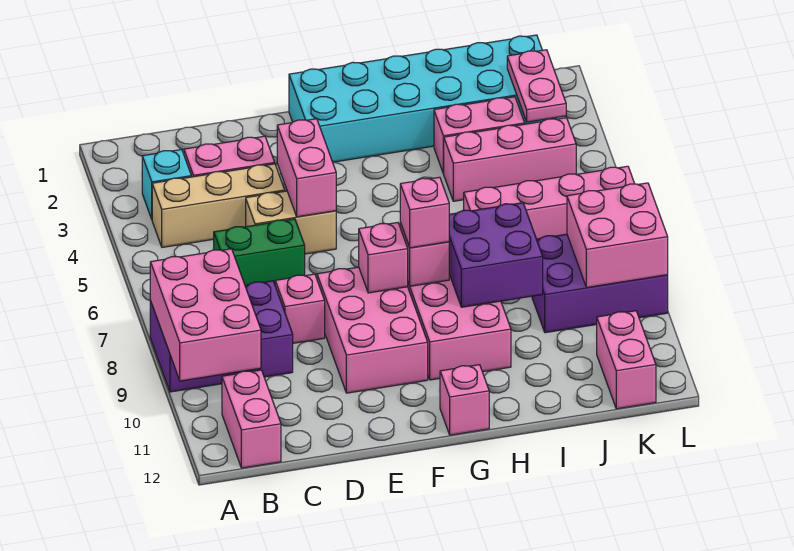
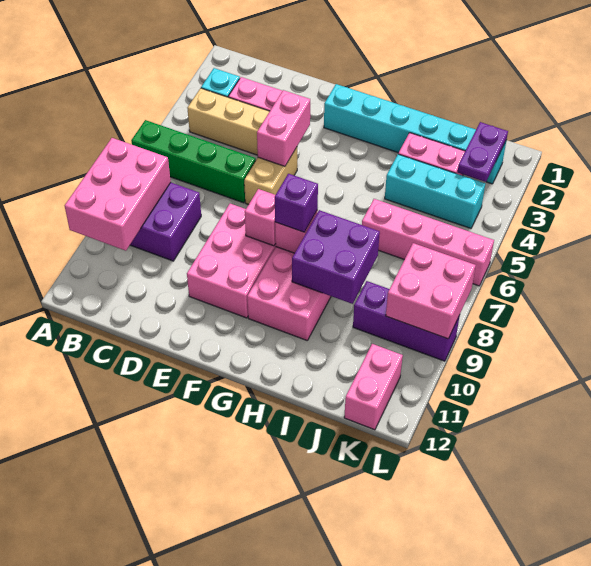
pink brick B11:B12 level 1 -> none
green brick C6:D6 level 1 -> green brick A6:D6 level 1
tan brick D5:E5 level 1 -> tan brick E5:E6 level 1
pink brick D8 level 1 -> none
cyan brick F1:K2 level 1 -> cyan brick F2:K2 level 1
pink brick G8 level 3 -> purple brick G8 level 3
pink brick G12 level 1 -> none
pink brick I4:K4 level 1 -> cyan brick I4:K4 level 1
purple brick J8:L9 level 1 -> purple brick J9:L9 level 1
pink plate K2:K3 level 2 -> purple plate K2:K3 level 2

